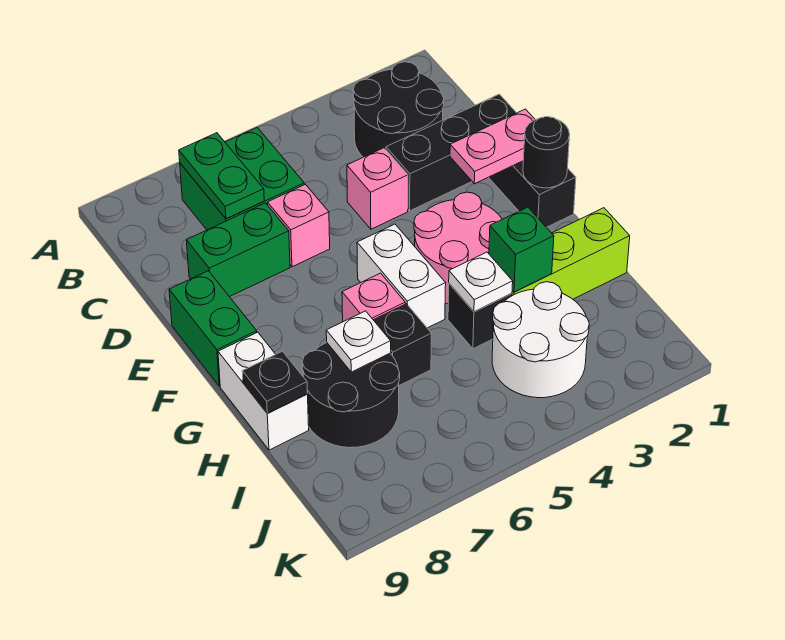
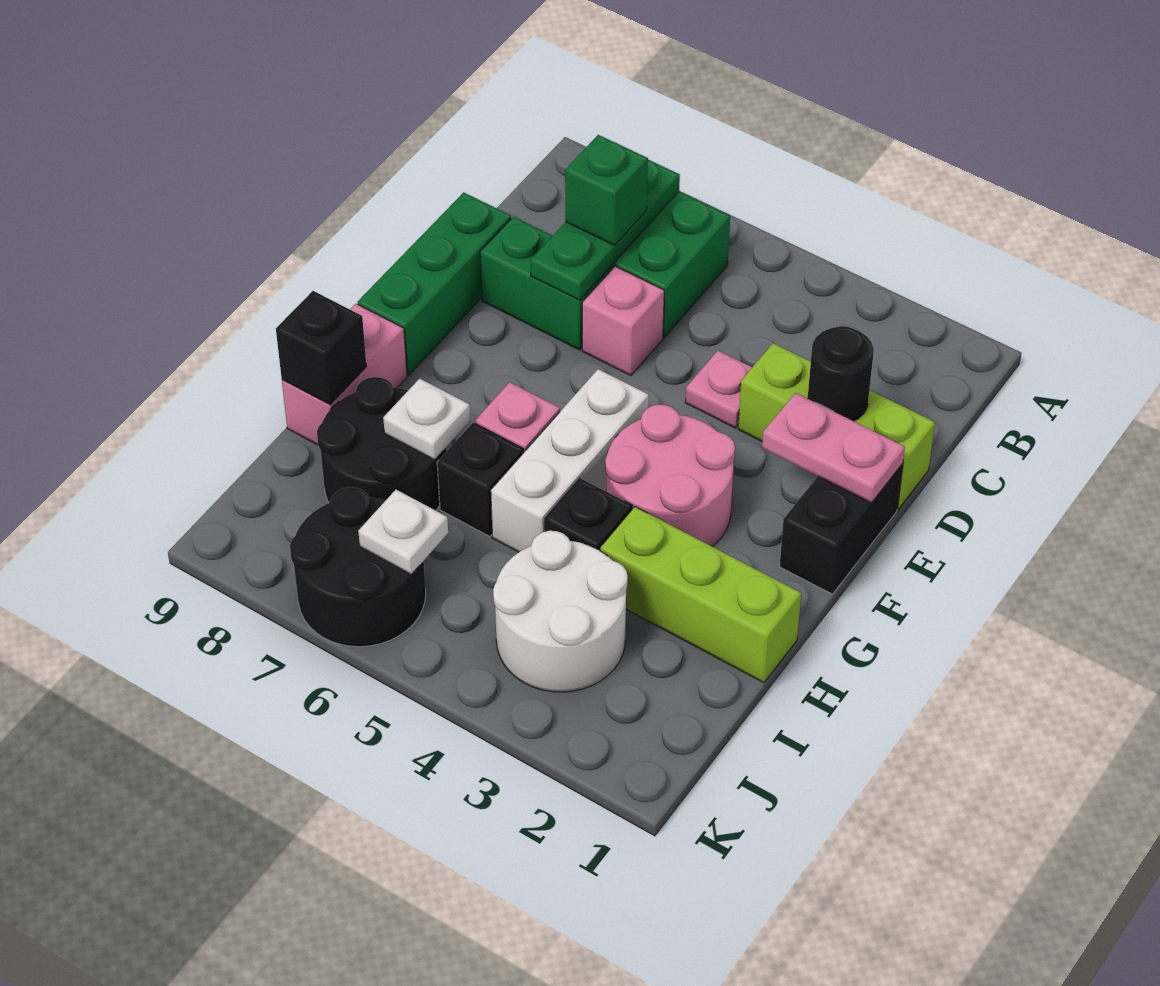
black round brick B2:C3 level 1 -> black round brick J6:K7 level 1
green plate B7:C7 level 2 -> green plate B7:D7 level 2
black brick D1:D3 level 1 -> lime brick D1:D3 level 1
pink brick D4 level 1 -> pink plate D4 level 1
green brick E9:F9 level 1 -> green brick D9:F9 level 1
black round brick F1 level 2 -> black round brick D2 level 2
white brick F5:G5 level 1 -> white brick F5:H5 level 1
white brick G9:H9 level 1 -> pink brick G9:H9 level 1
green brick H3 level 2 -> green brick C7 level 3
white plate H4 level 2 -> white plate J6 level 2
black plate H9 level 2 -> black brick H9 level 2

